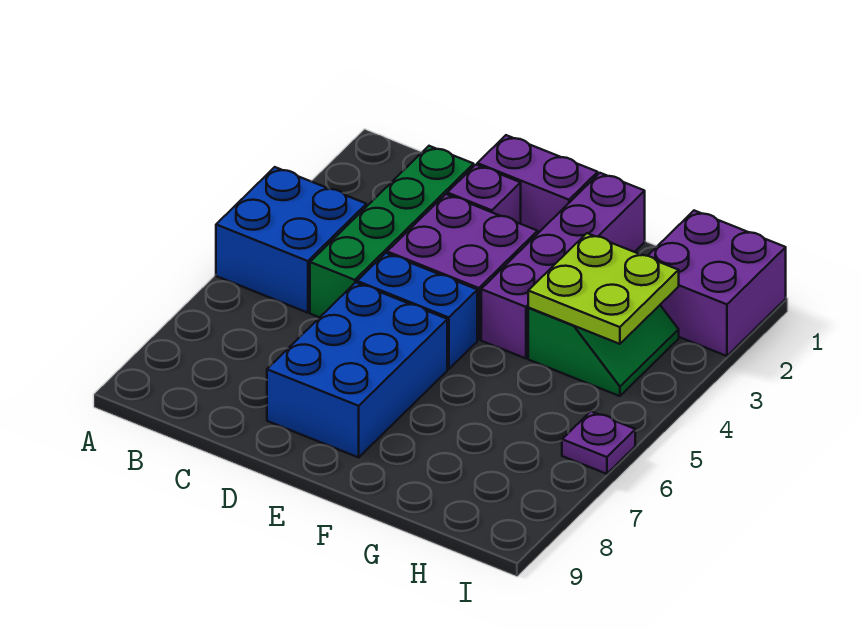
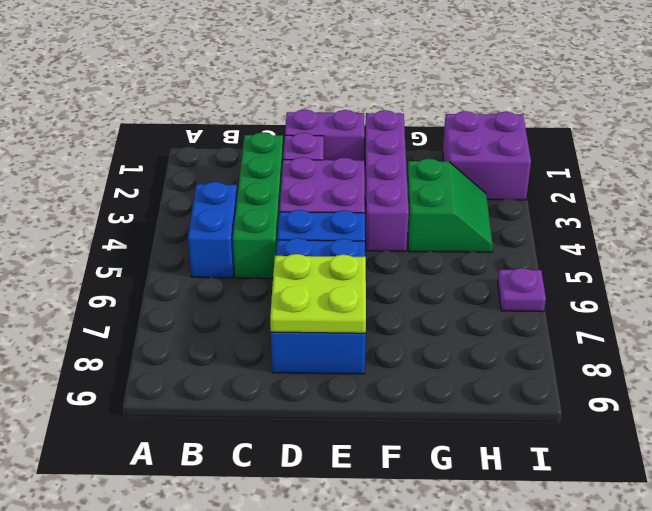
blue brick A4:B5 level 1 -> blue brick B4:B5 level 1
lime plate G3:H4 level 2 -> lime plate D7:E8 level 2

